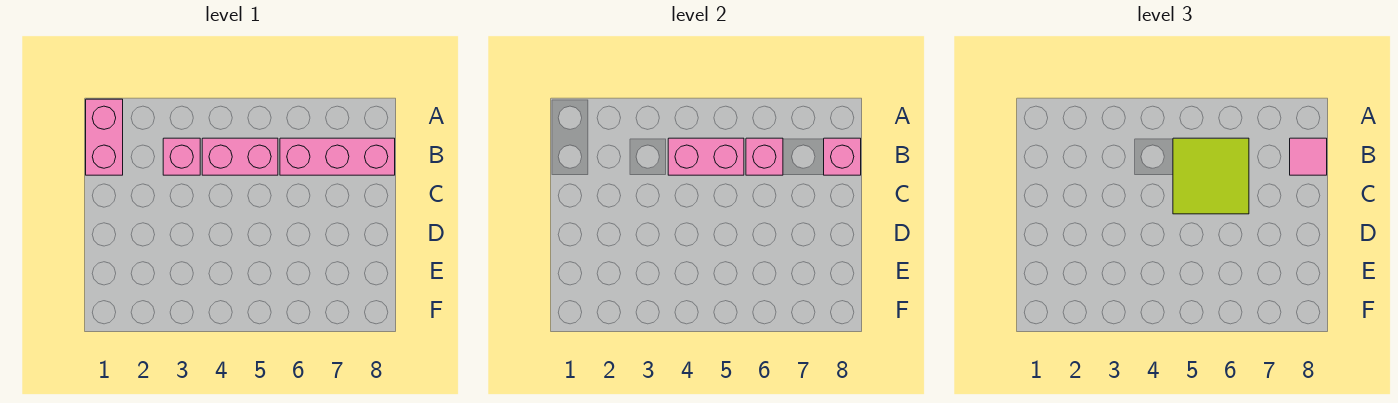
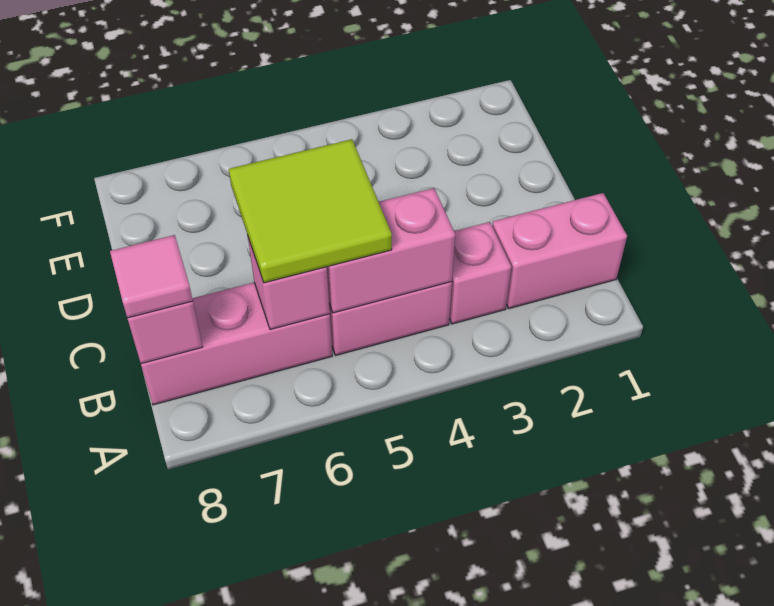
pink brick A1:B1 level 1 -> pink brick B1:B2 level 1

